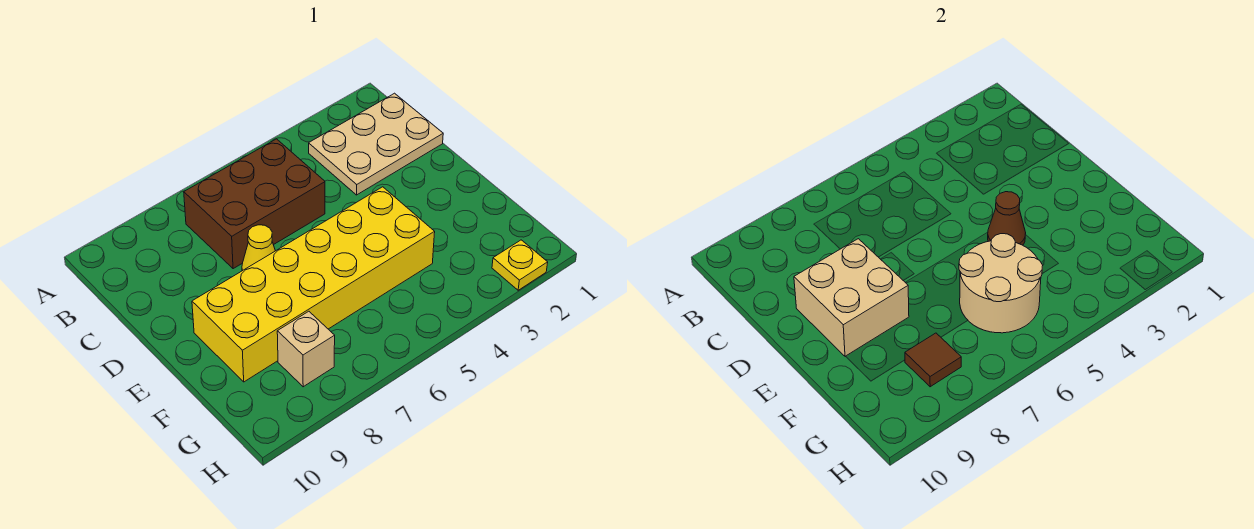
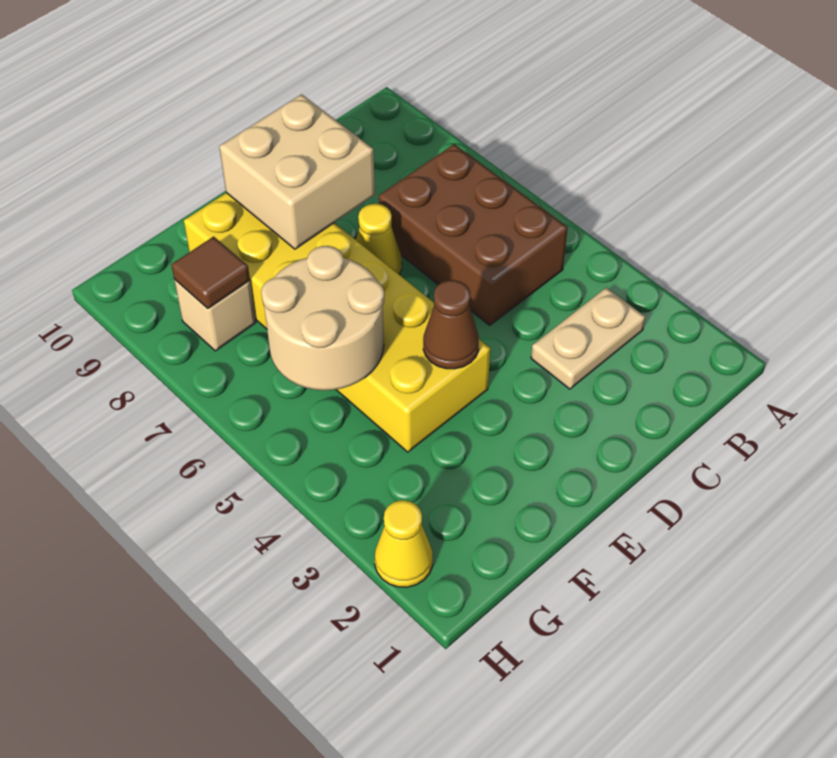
tan plate B1:C3 level 1 -> tan plate B3:C3 level 1
yellow plate H2 level 1 -> yellow cone H2 level 1

